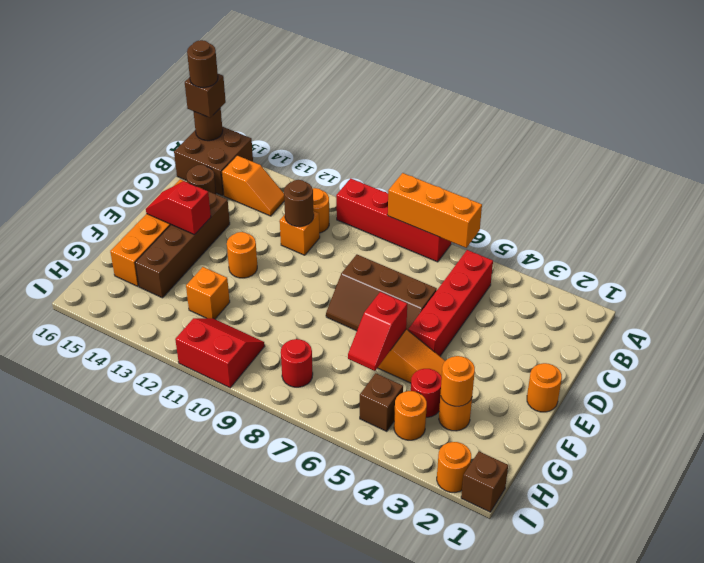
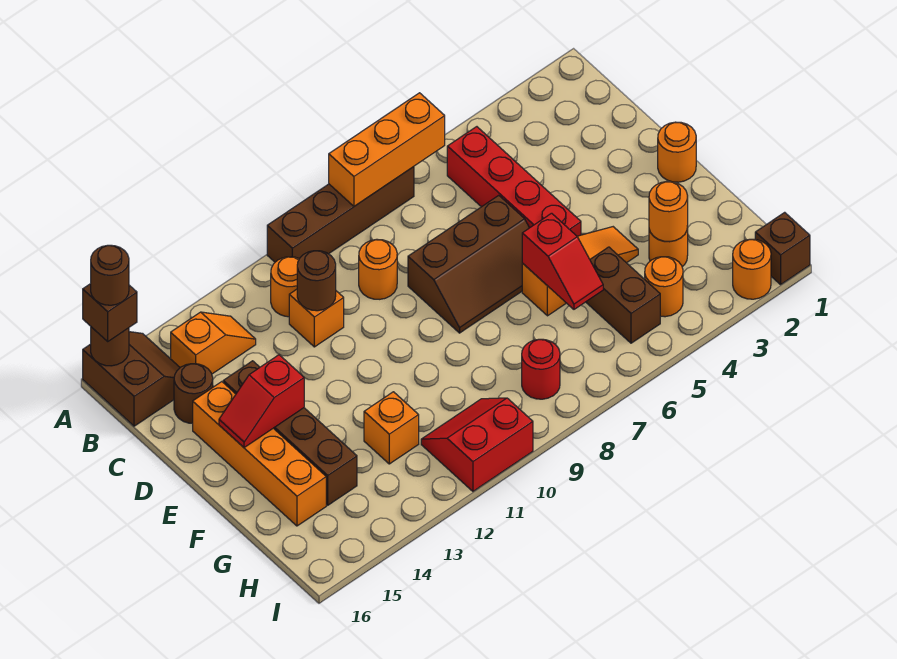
red brick A7:A10 level 1 -> brown brick A7:A10 level 1
brown brick A15:B16 level 1 -> brown slope A15:B16 level 1 top 16
orange round brick E12 level 1 -> orange round brick C9 level 1
red round brick G4 level 1 -> none
brown brick H5 level 1 -> brown brick G5:H5 level 1

